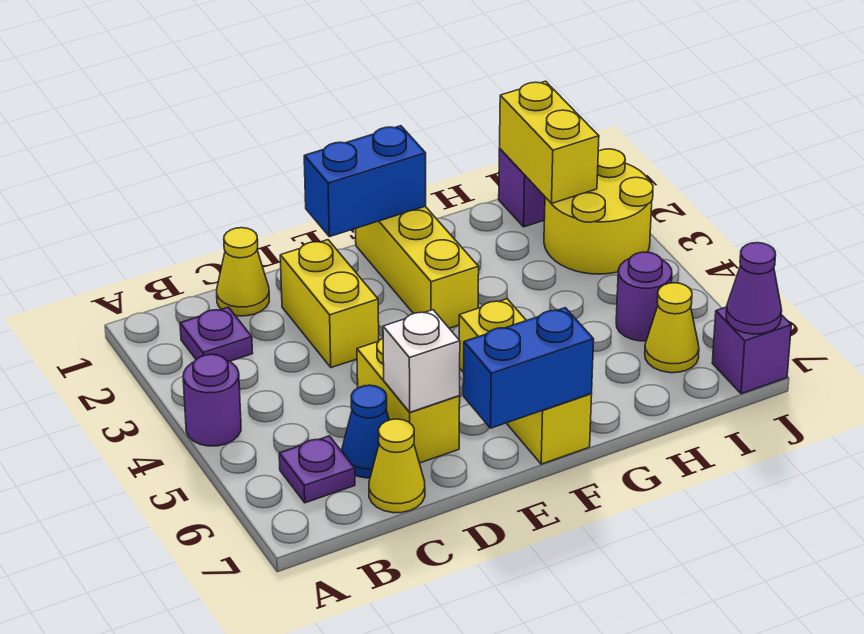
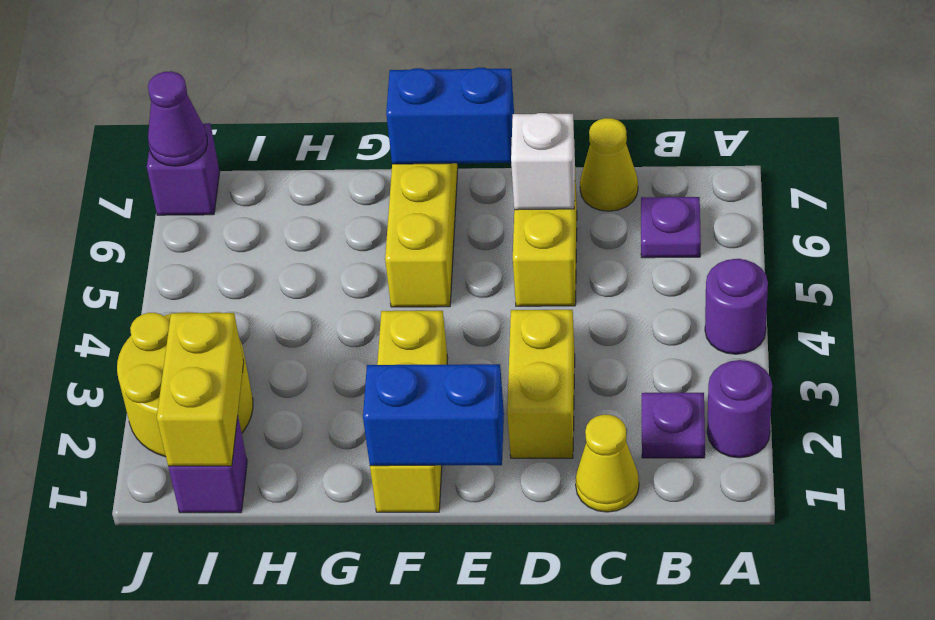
blue cone C6 level 1 -> none
purple round brick I5 level 1 -> purple round brick A2 level 1
yellow cone I6 level 1 -> none

